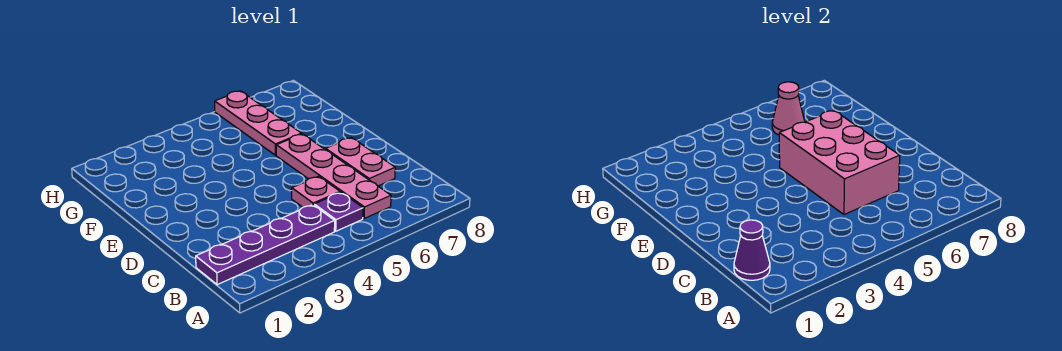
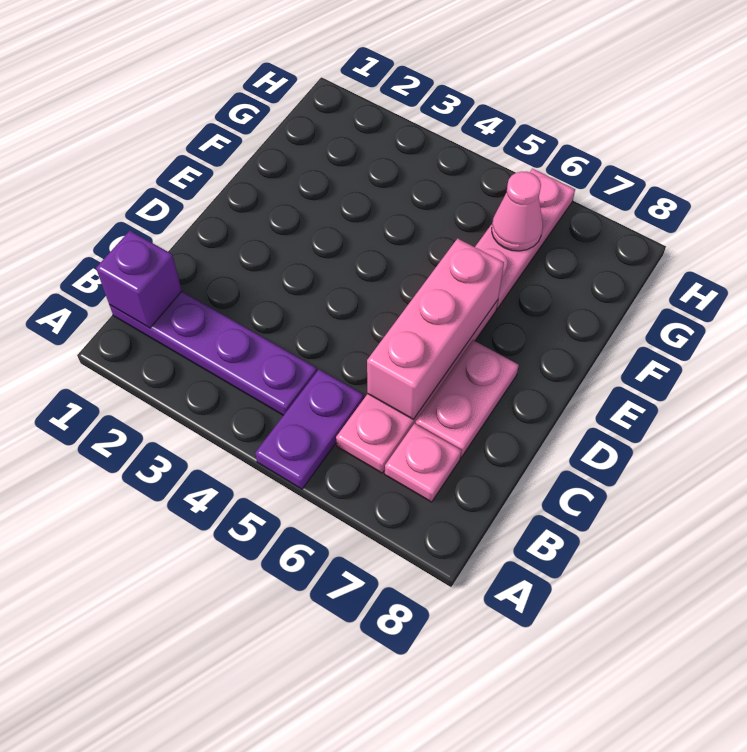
purple cone B1 level 2 -> purple brick B1 level 2
purple plate B5 level 1 -> purple plate A5:B5 level 1
pink plate C5 level 1 -> pink plate B7 level 1
pink brick C5:E6 level 2 -> pink brick C6:E6 level 2

